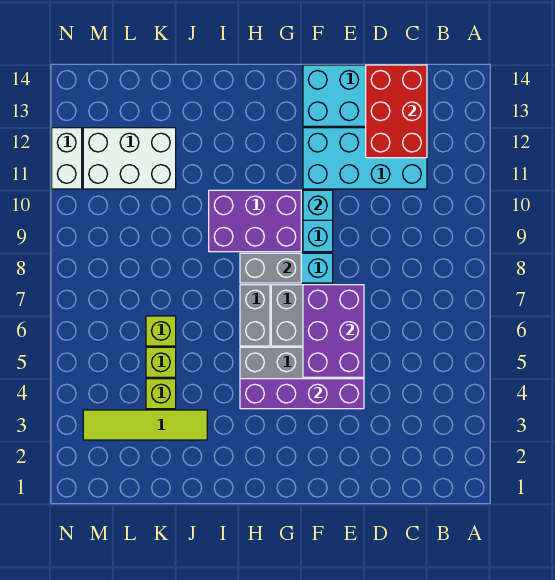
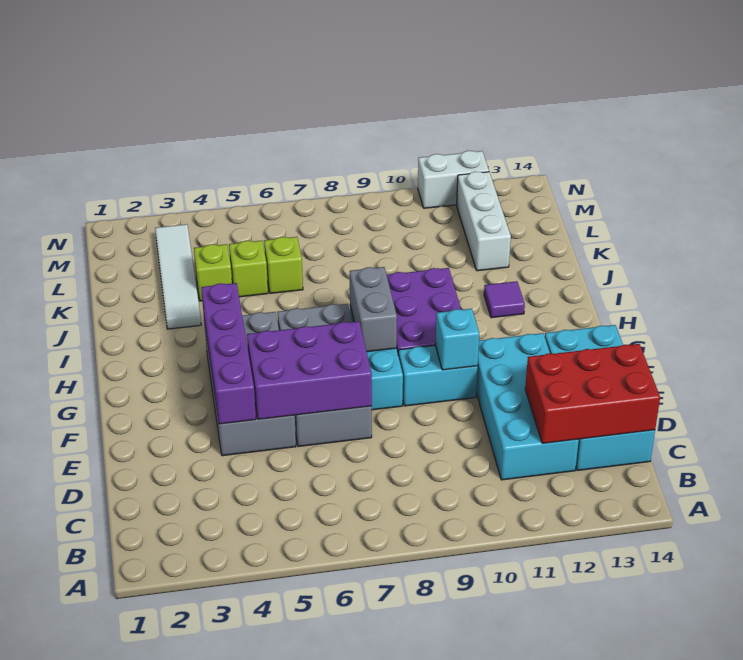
none -> purple tile I12 level 1
lime tile J3:M3 level 1 -> white tile J3:M3 level 1
white brick K11:M12 level 1 -> white brick K12:M12 level 1

